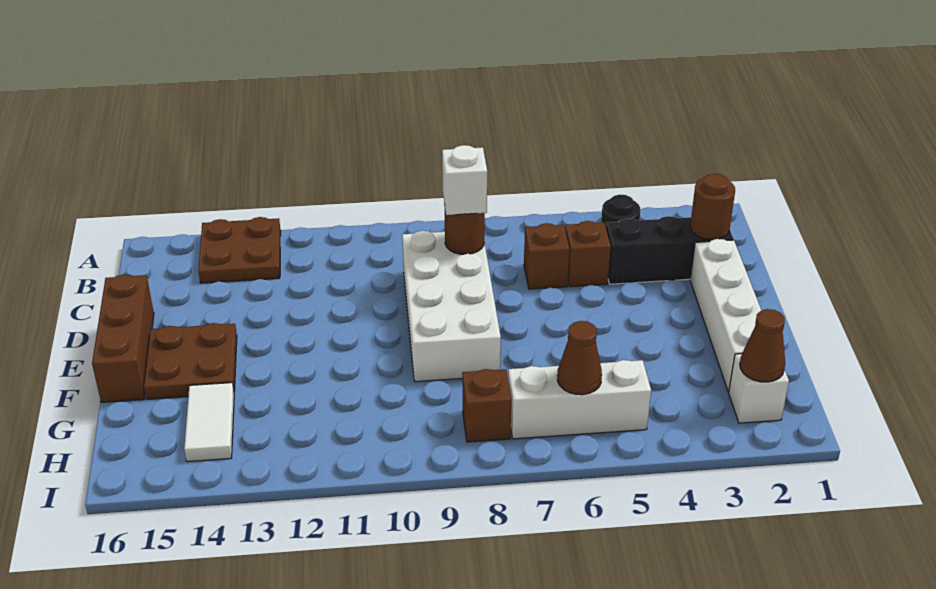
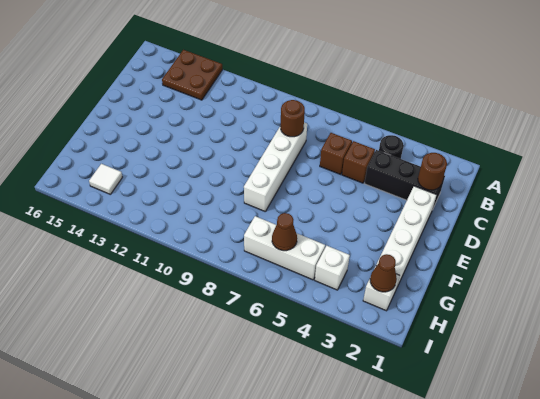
white brick C8:F9 level 1 -> white brick C8:F8 level 1
white brick C8 level 3 -> white brick H4 level 1
brown brick D16:F16 level 1 -> none
brown plate E14:F15 level 1 -> none
white tile G14:H14 level 1 -> white tile H14 level 1
brown brick H8 level 1 -> none

